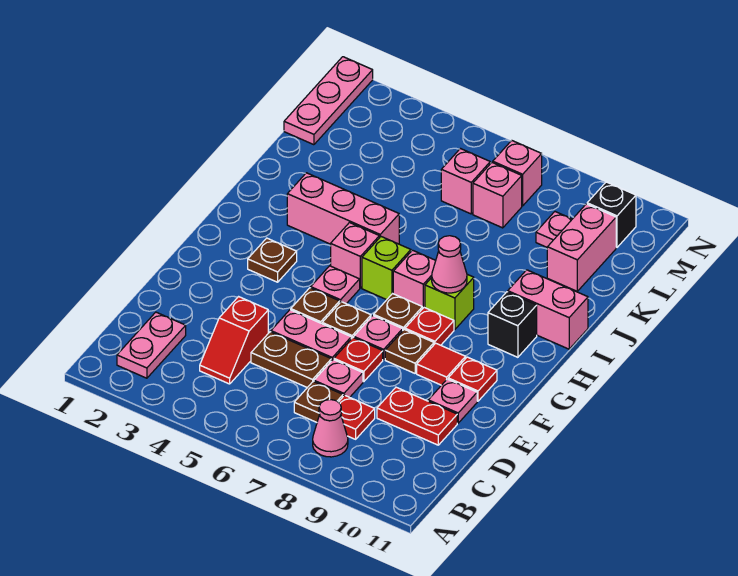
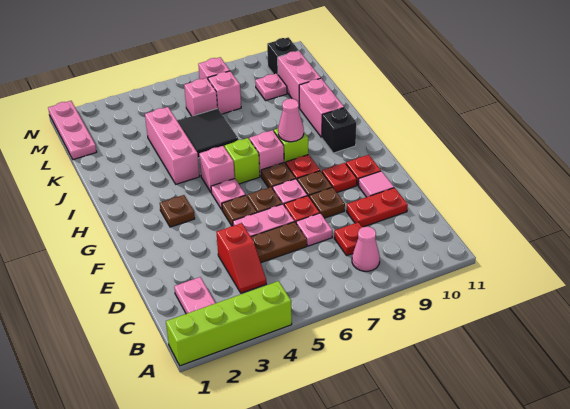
none -> lime brick A1:A4 level 1
brown plate C7 level 1 -> brown plate E8 level 1
pink plate E10 level 1 -> pink tile E10 level 1
red tile F9 level 1 -> red plate F9 level 1
pink brick I3:I5 level 1 -> pink brick I4:K4 level 1
pink brick I10:I11 level 1 -> pink brick I10:J10 level 1
none -> black tile J5:K6 level 1

